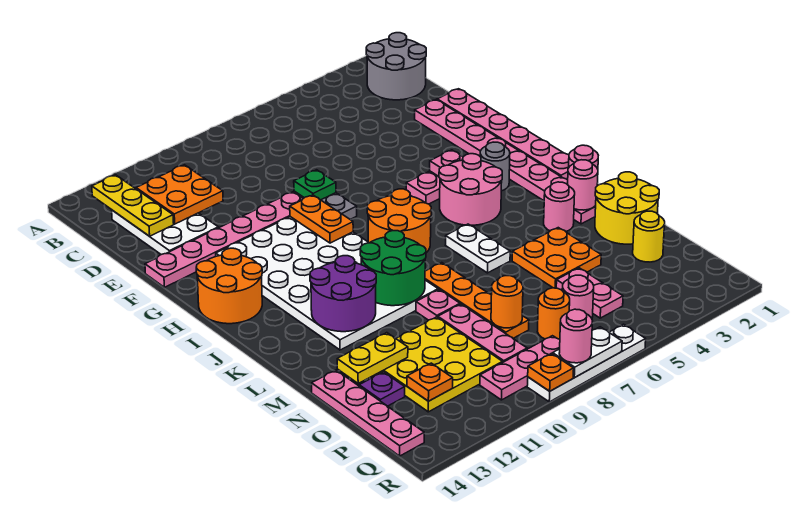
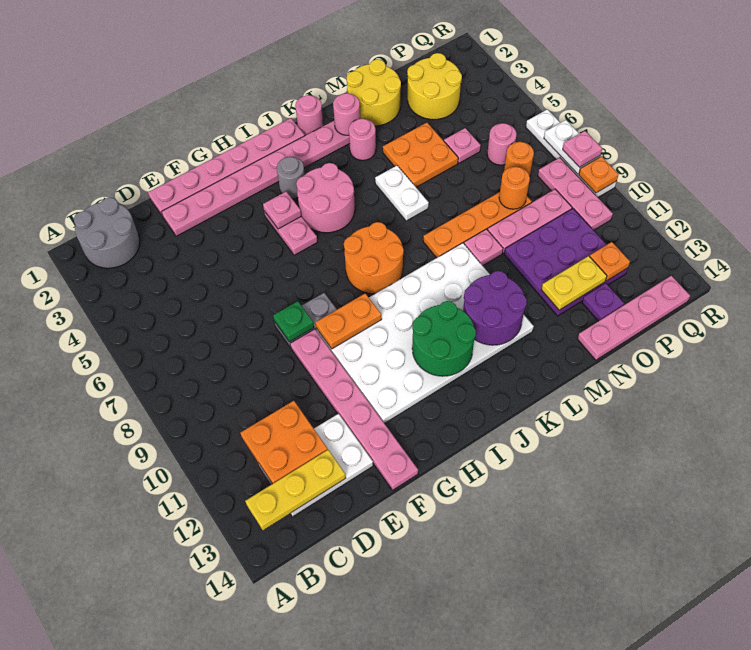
orange round brick H13:I14 level 1 -> none
white plate K6:L6 level 1 -> white plate L5:L6 level 1
green round brick K9:L10 level 2 -> green round brick I11:J12 level 2
yellow plate N10:P12 level 1 -> purple plate N10:P12 level 1
yellow plate N12:N13 level 2 -> yellow plate N12:O12 level 2
yellow round brick O2 level 1 -> yellow round brick O2:P3 level 1
pink plate O5:P5 level 1 -> pink plate O5 level 1
pink round brick R8 level 3 -> pink plate R8 level 3

